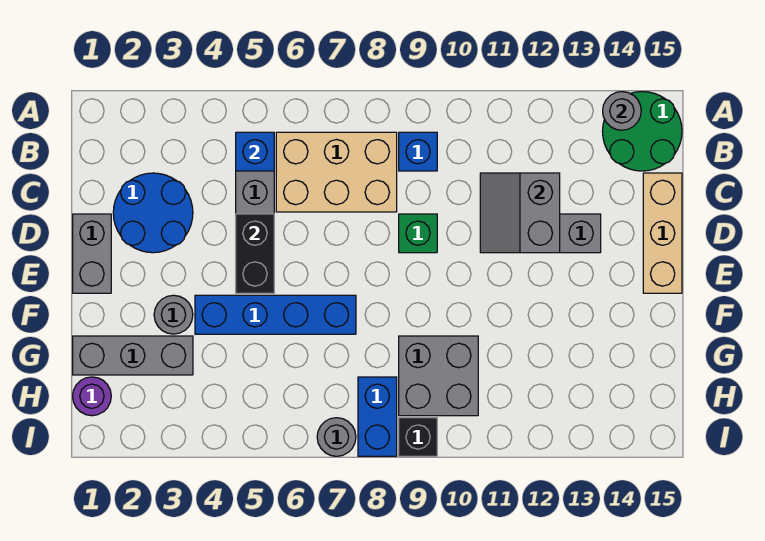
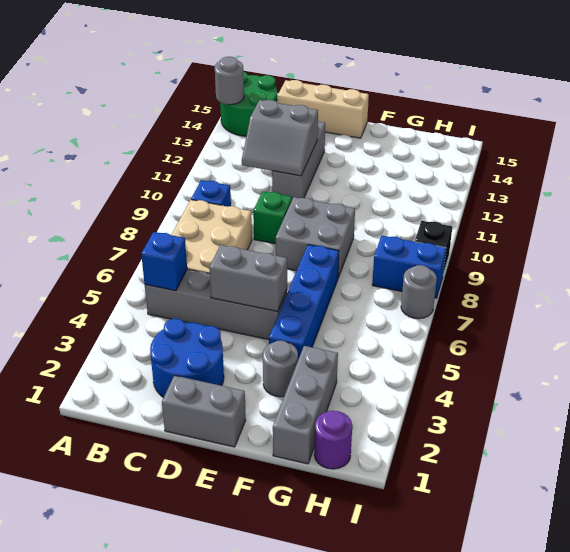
black brick D5:E5 level 2 -> grey brick D5:E5 level 2
grey brick G9:H10 level 1 -> grey brick E8:F9 level 1

